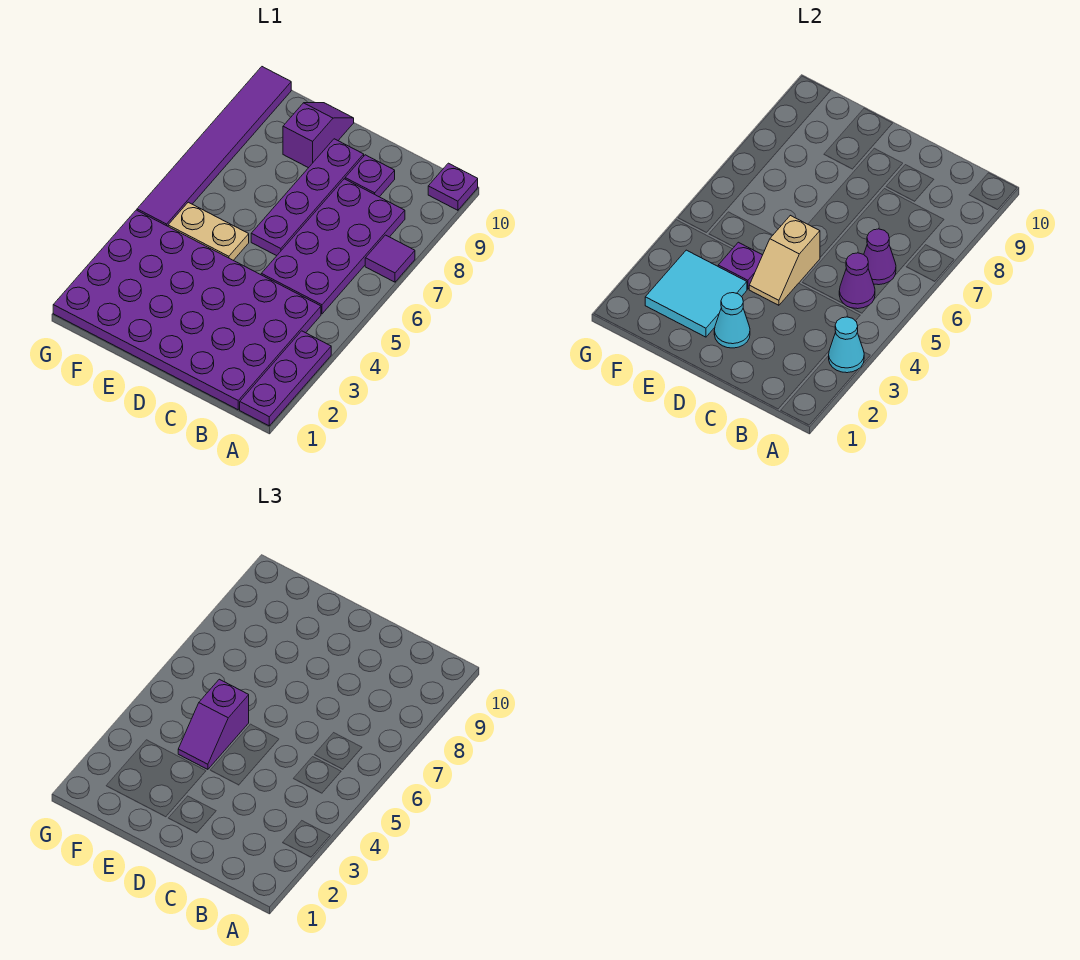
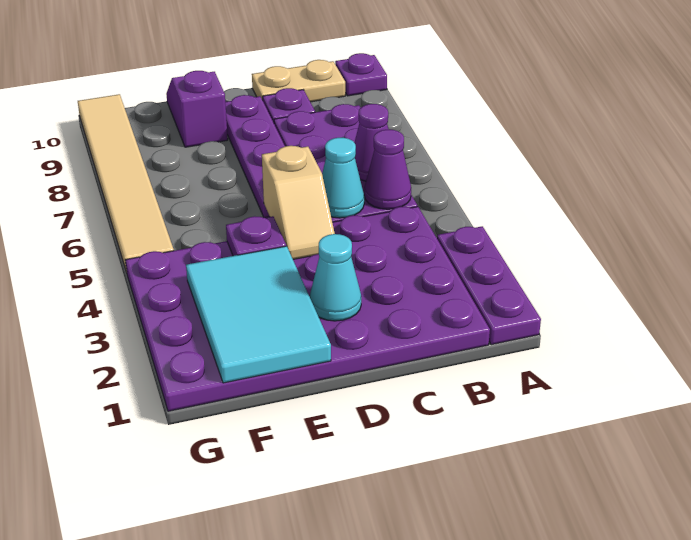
cyan cone A3 level 2 -> cyan cone C5 level 2
purple tile A7 level 1 -> none
cyan tile E2:F3 level 2 -> cyan tile E1:F3 level 2
purple slope E4:E5 level 3 top 5 -> none
tan plate E5:F5 level 1 -> tan plate B10:C10 level 1
purple tile G5:G10 level 1 -> tan tile G5:G10 level 1

